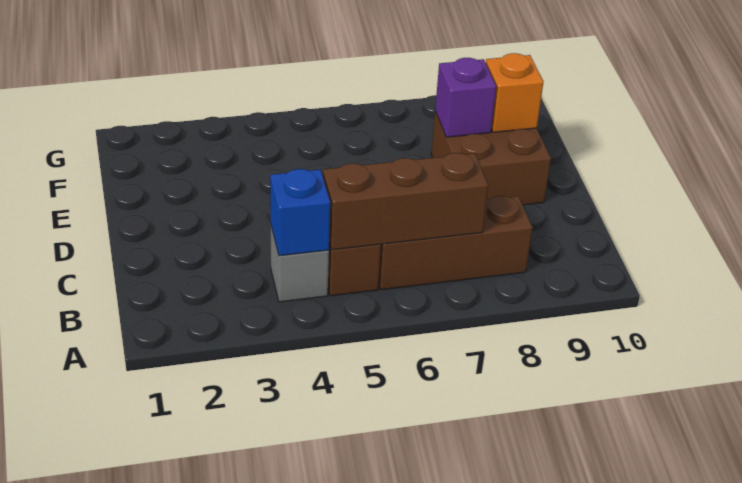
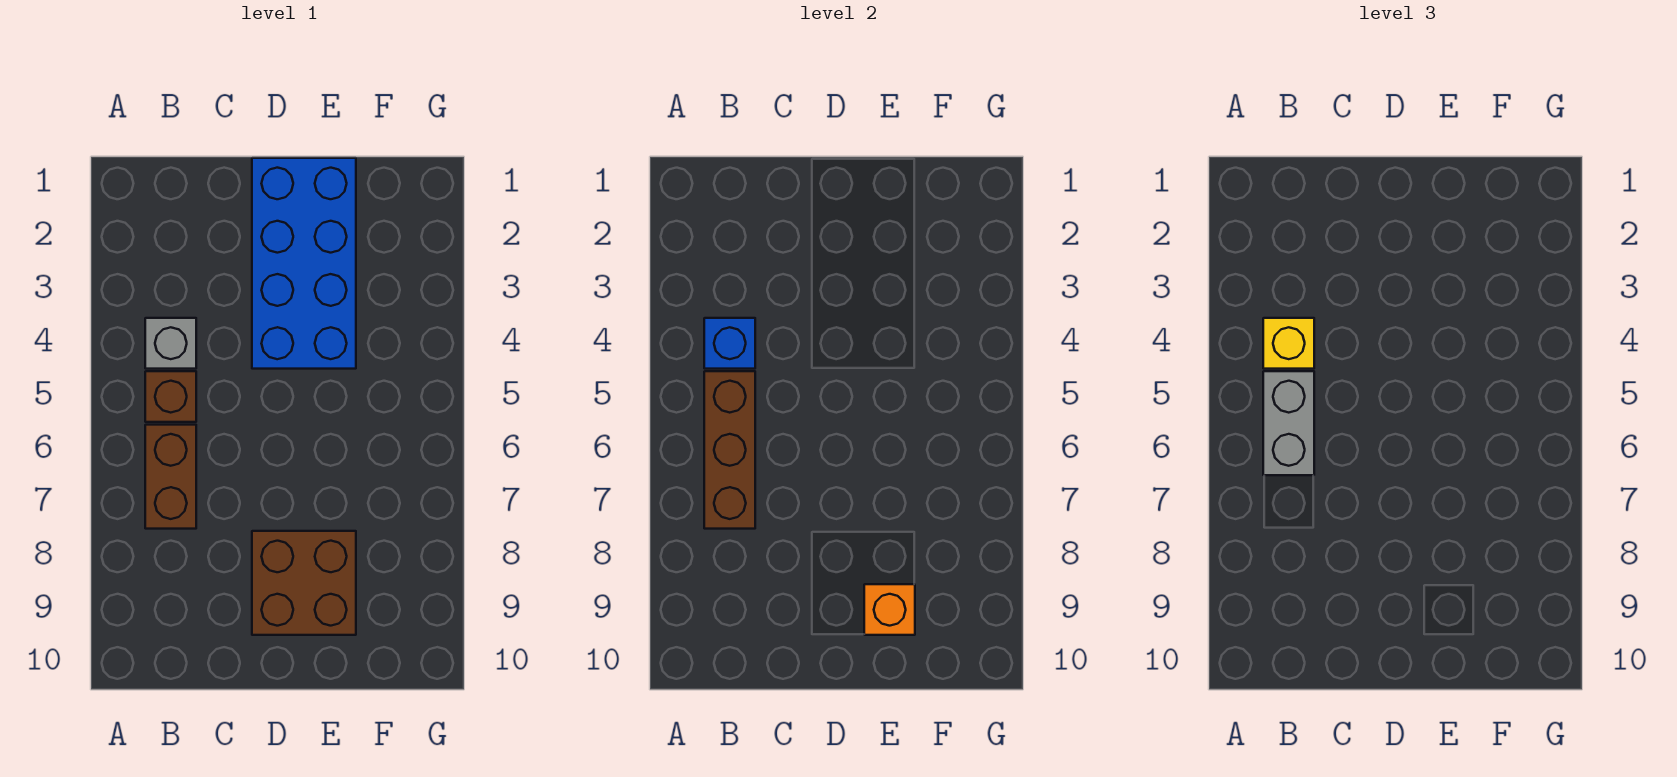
none -> yellow brick B4 level 3
none -> grey brick B5:B6 level 3
brown brick B6:B8 level 1 -> brown brick B6:B7 level 1
none -> blue brick D1:E4 level 1
purple brick E8 level 2 -> none

